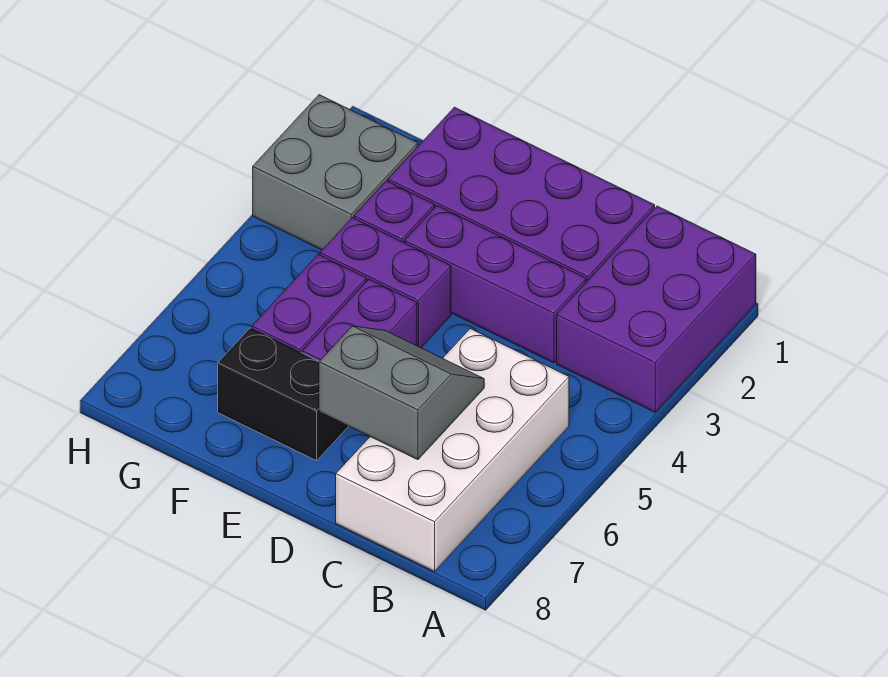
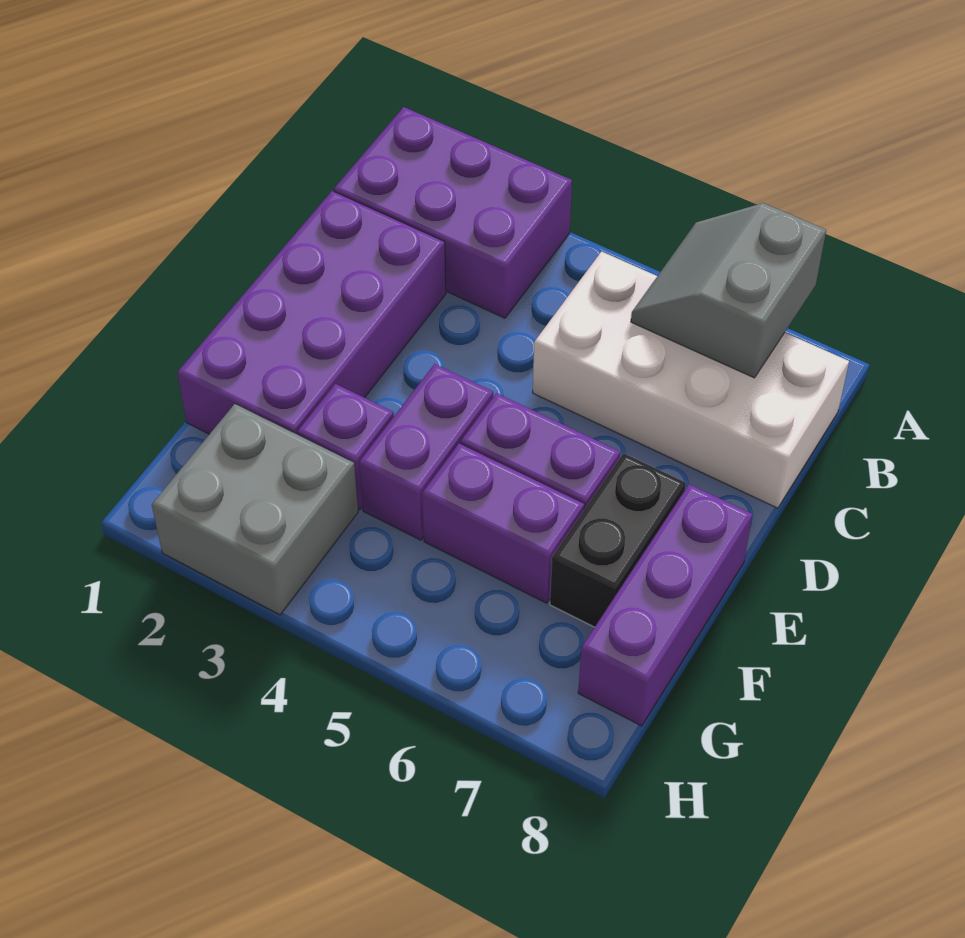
purple brick C3:E3 level 1 -> purple brick E8:G8 level 1
grey slope C6:D7 level 2 top 7 -> grey slope A6:B7 level 2 top 7

